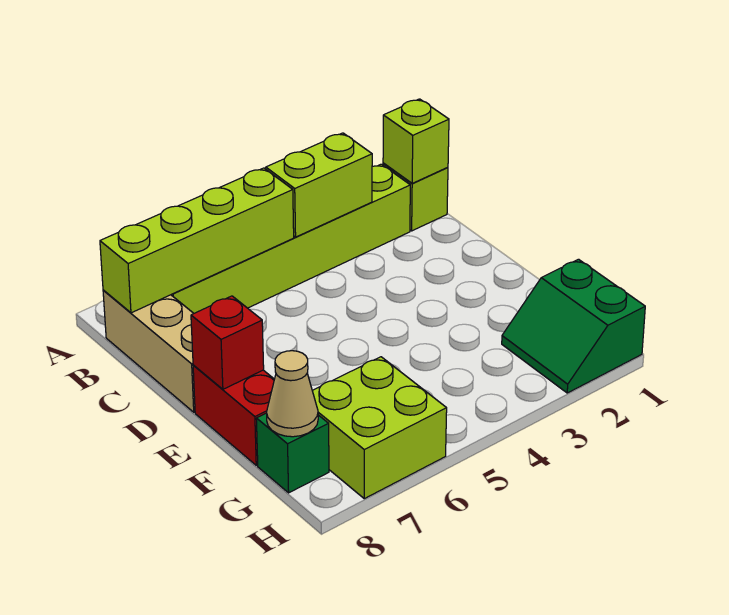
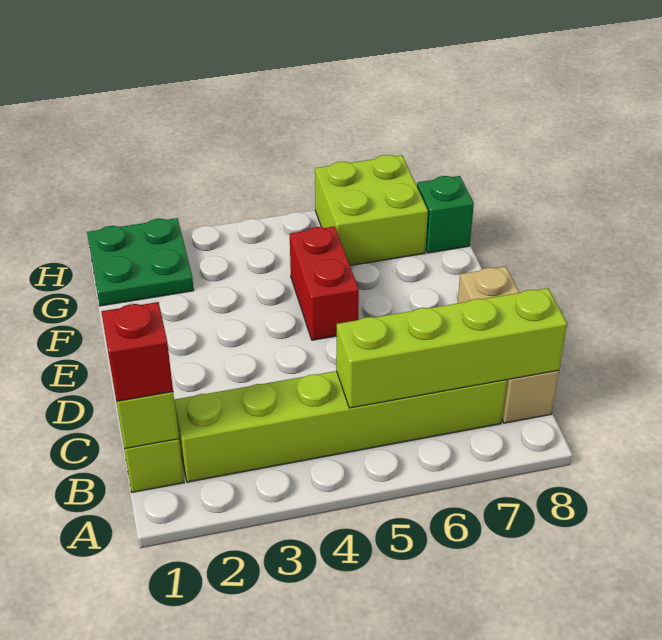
lime brick B3:B4 level 2 -> none
red brick E8:F8 level 1 -> red brick E5:F5 level 1
red brick E8 level 2 -> red brick B1 level 3
green slope G1:H2 level 1 top 1 -> green plate G1:H2 level 1
tan cone G8 level 2 -> none

